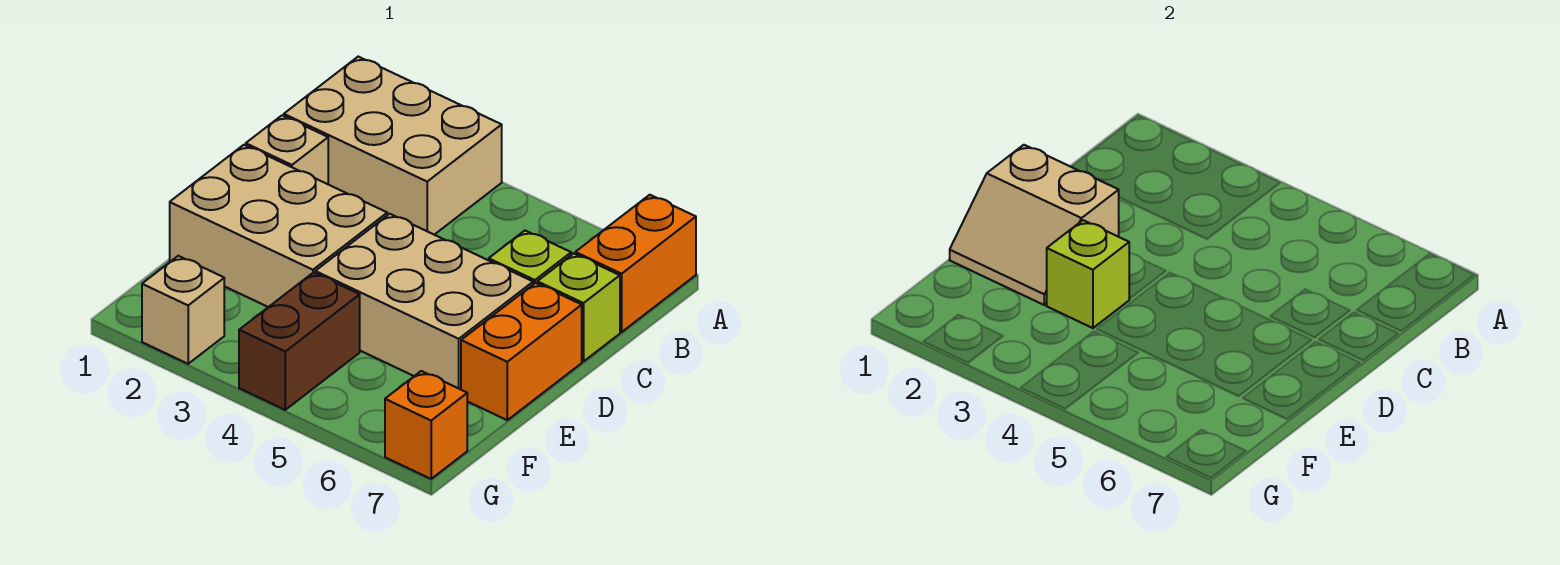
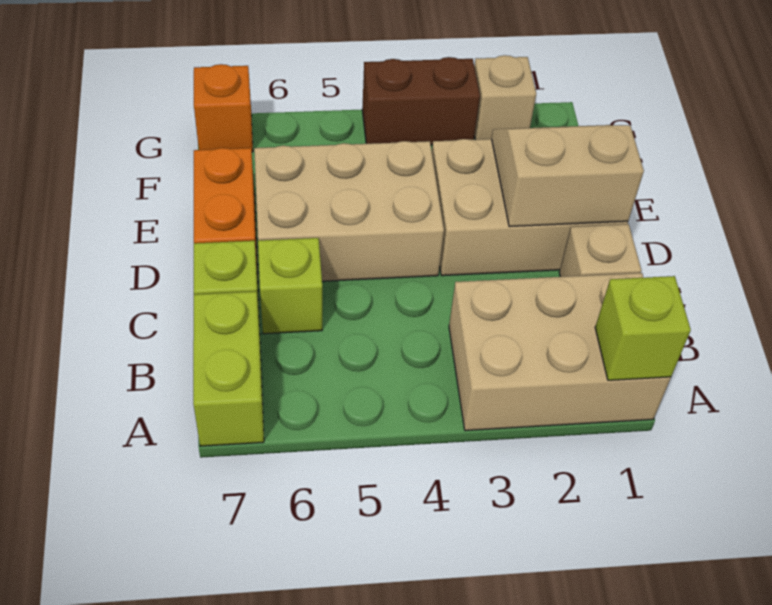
orange brick A7:B7 level 1 -> lime brick A7:B7 level 1
lime brick E3 level 2 -> lime brick A1 level 2
brown brick F4:G4 level 1 -> brown brick G3:G4 level 1

